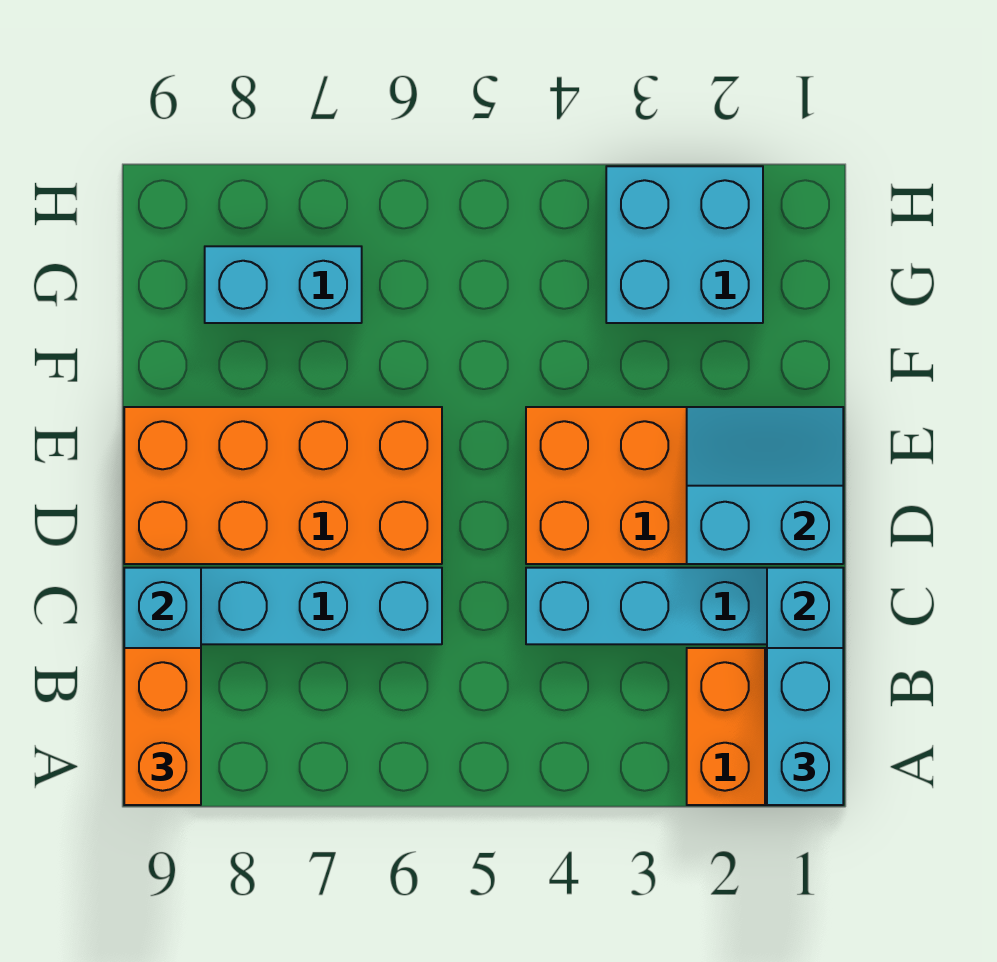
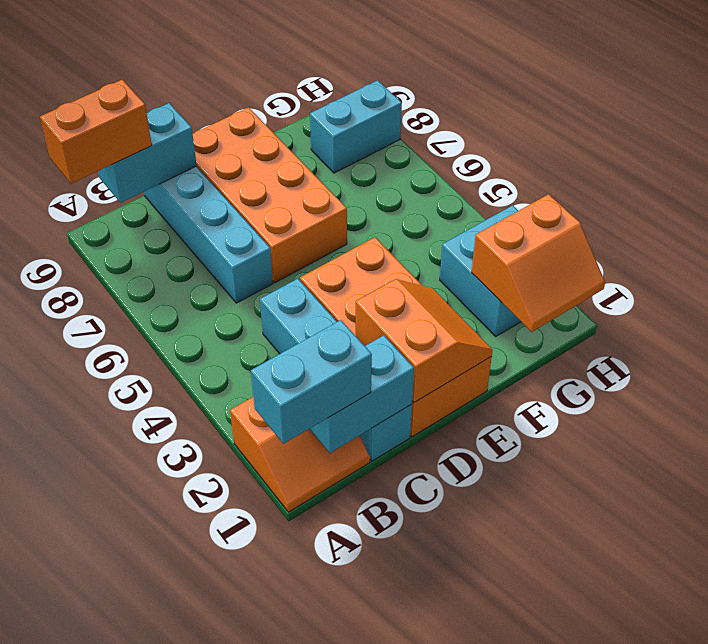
cyan slope D1:E2 level 2 top D -> orange slope D1:E2 level 2 top D
none -> orange slope G1:H2 level 2 top 2
cyan brick G7:G8 level 1 -> cyan brick G8:H8 level 1

